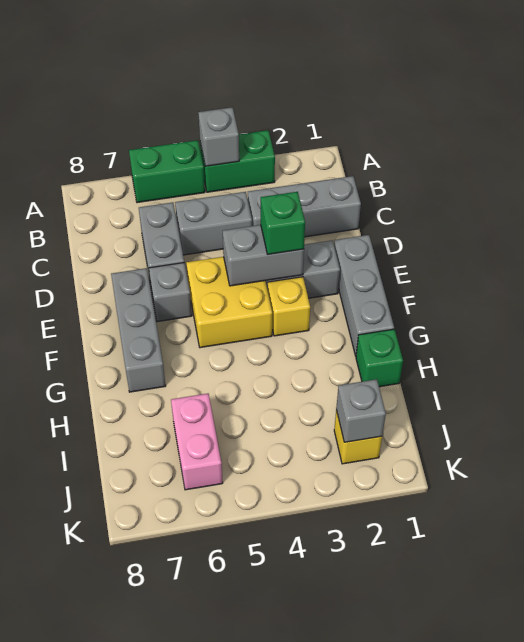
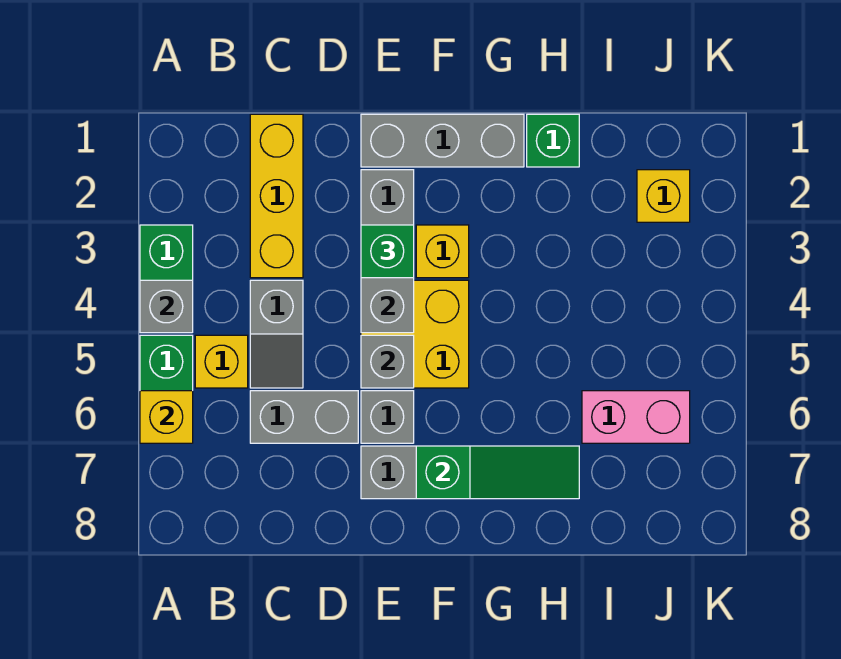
none -> yellow brick A6 level 2
none -> yellow brick B5 level 1
grey brick C1:C3 level 1 -> yellow brick C1:C3 level 1
grey brick C4:C5 level 1 -> grey slope C4:C5 level 1 top 4
none -> green slope F7:H7 level 2 top F
grey brick J2 level 2 -> grey brick E5 level 2

